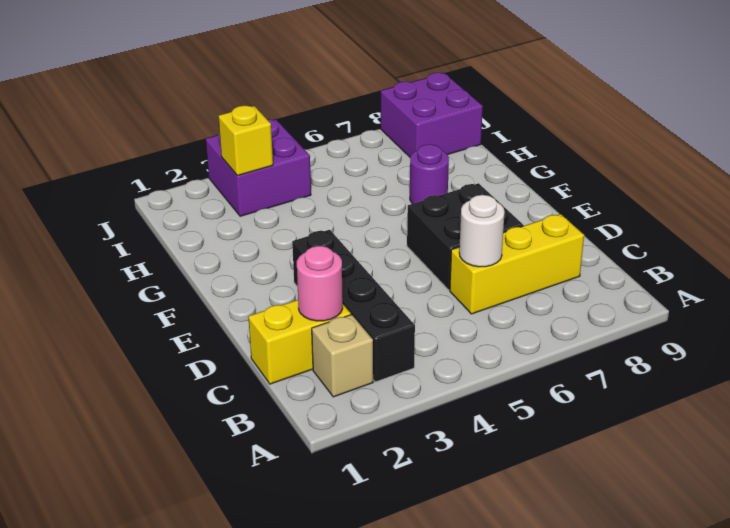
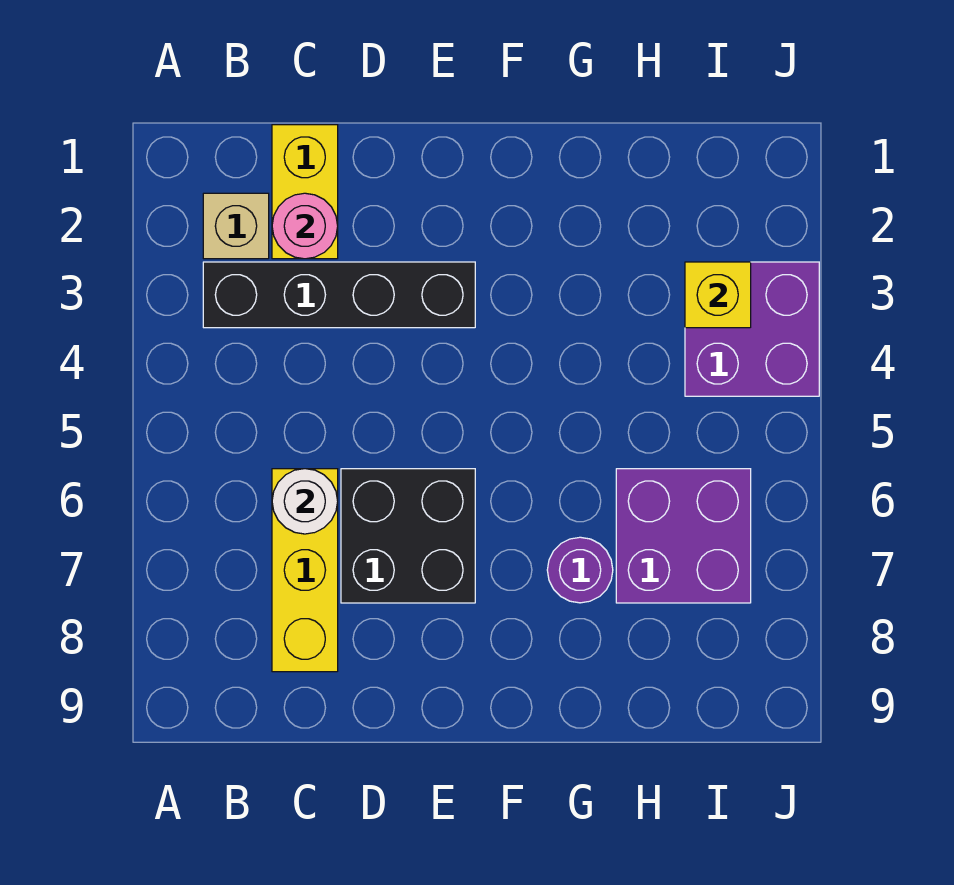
purple brick I8:J9 level 1 -> purple brick H6:I7 level 1

